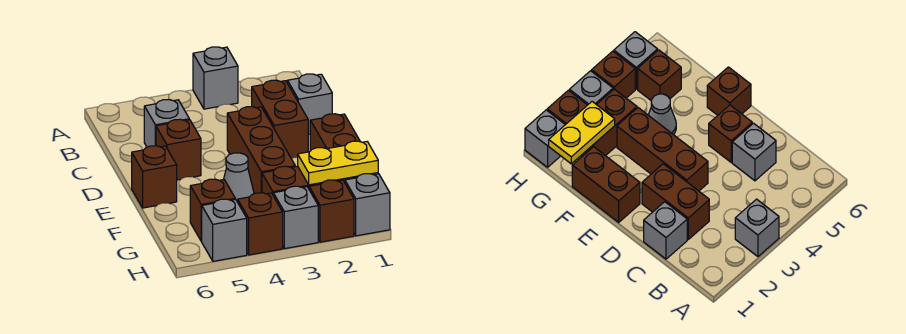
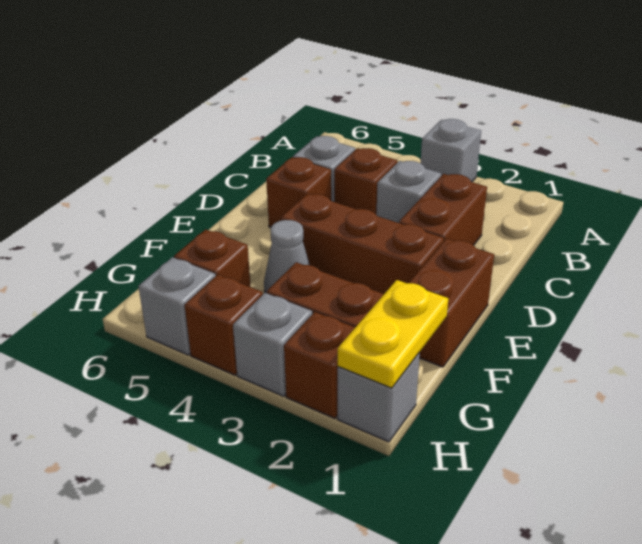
grey brick C1 level 1 -> grey brick C3 level 1
brown brick D3:F3 level 1 -> brown brick E2:E4 level 1
brown brick E6 level 1 -> brown brick C4 level 1
yellow plate G1:G2 level 2 -> yellow plate G1:H1 level 2

